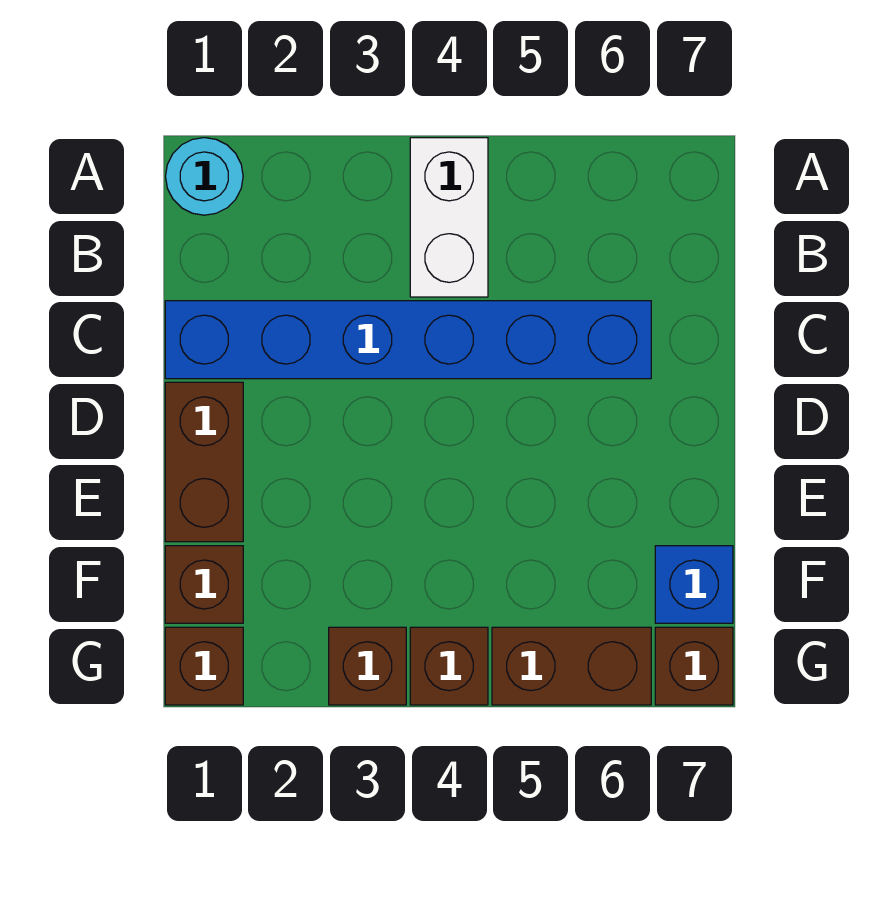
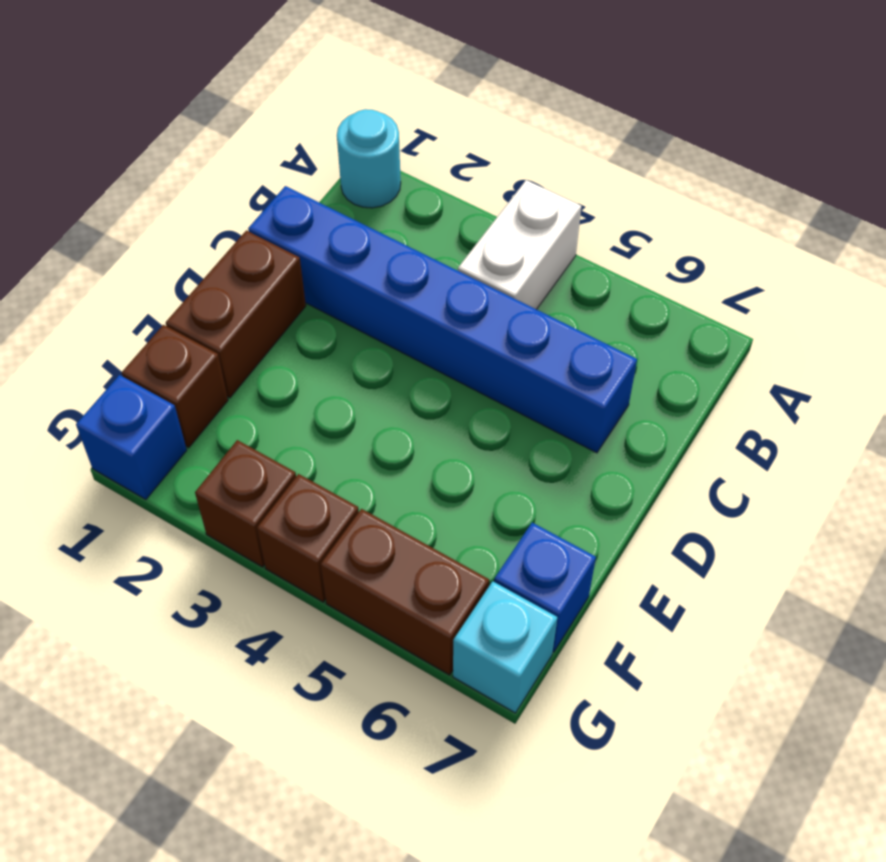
brown brick G1 level 1 -> blue brick G1 level 1
brown brick G7 level 1 -> cyan brick G7 level 1

